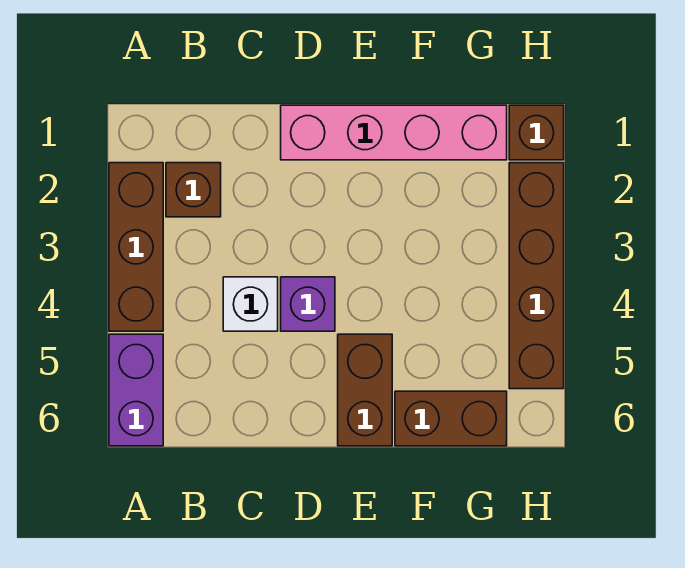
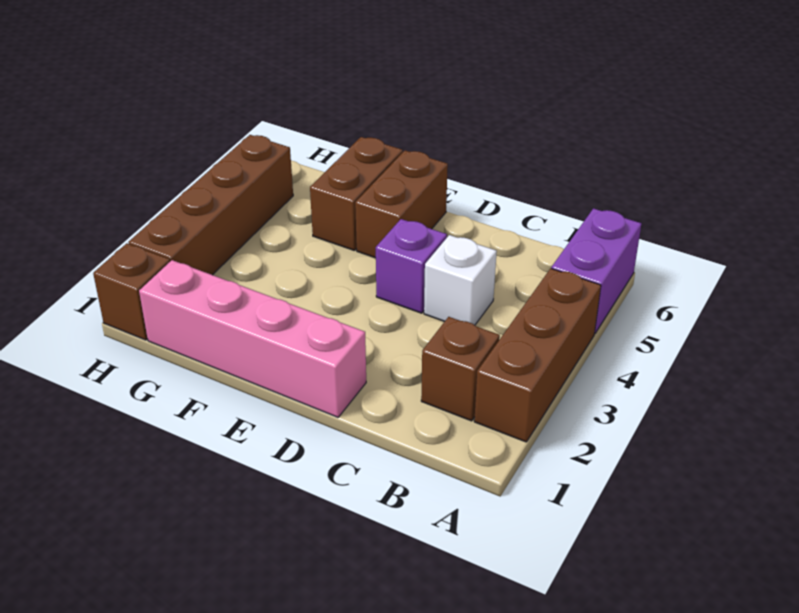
brown brick F6:G6 level 1 -> brown brick F5:F6 level 1

